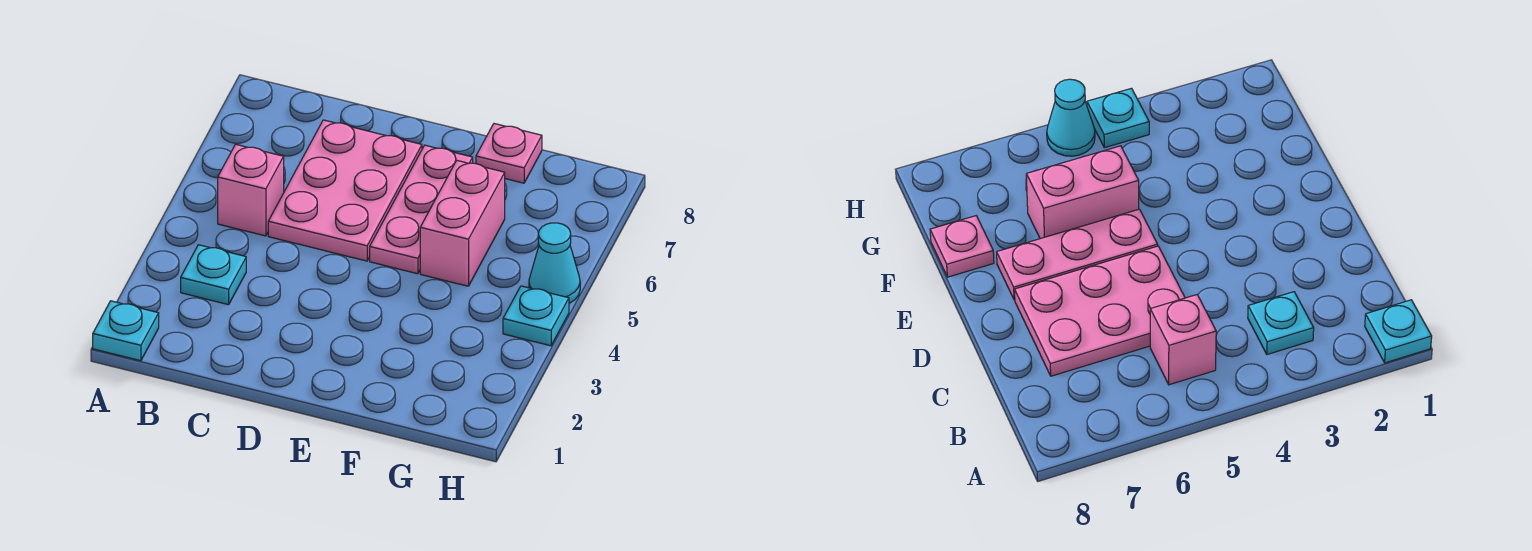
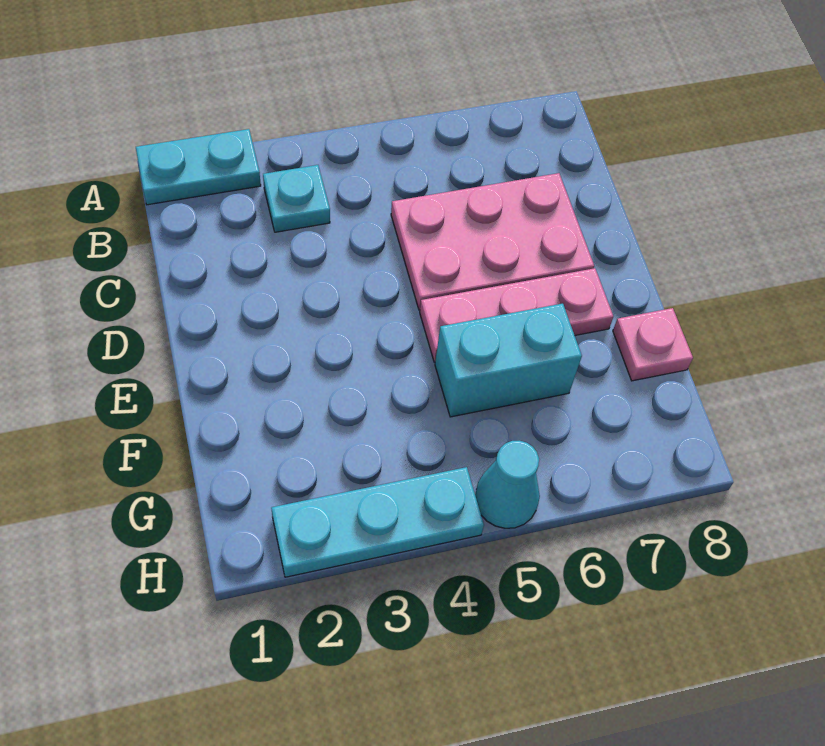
cyan plate A1 level 1 -> cyan plate A1:A2 level 1
pink brick B5 level 1 -> none
pink brick F5:F6 level 1 -> cyan brick F5:F6 level 1
cyan plate H4 level 1 -> cyan plate H2:H4 level 1

